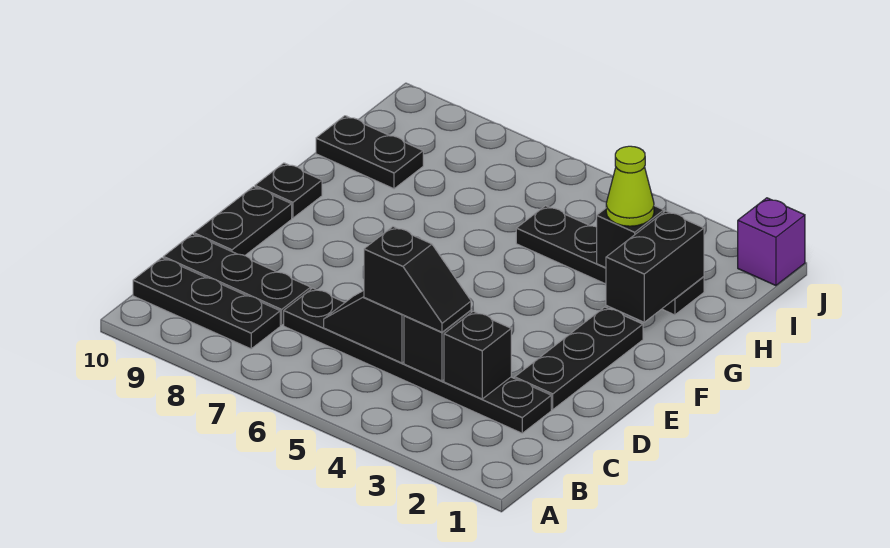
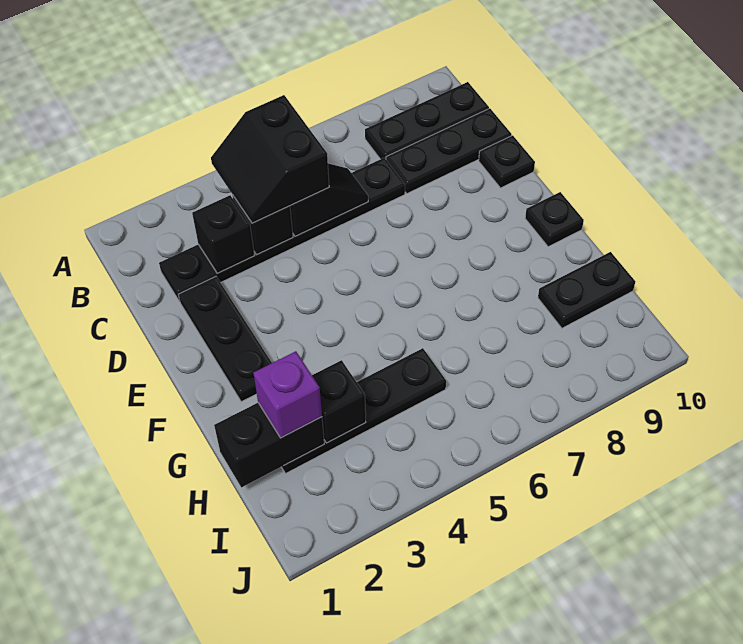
black slope C4:C5 level 3 top 5 -> black slope B4:C5 level 3 top 5
black plate D10:E10 level 1 -> black plate D10 level 1
black brick G2:H2 level 2 -> black brick H1:H2 level 2
lime cone H3 level 3 -> none
purple brick J1 level 1 -> purple brick H2 level 3

